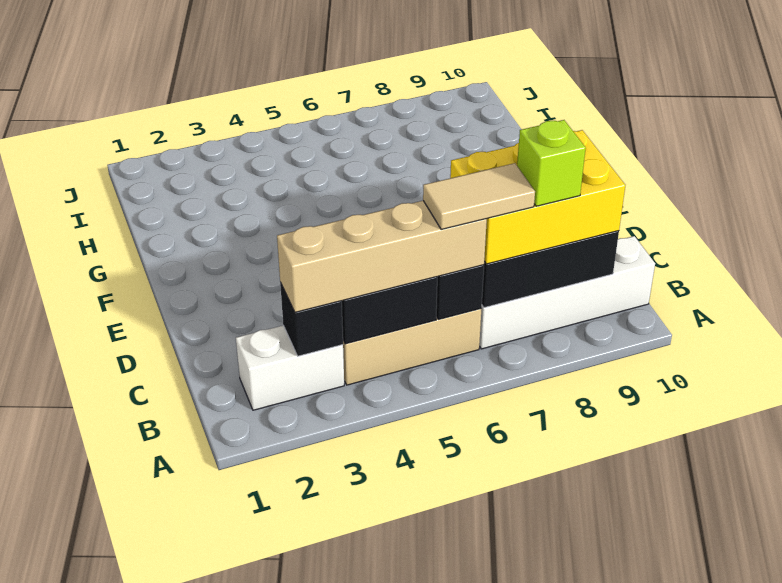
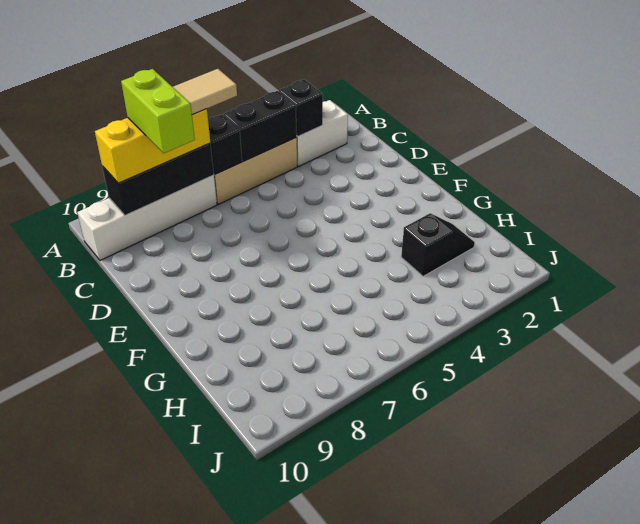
tan brick B3:B6 level 3 -> none
yellow brick B7:C9 level 3 -> yellow brick B7:B9 level 3
lime brick B8 level 4 -> lime brick B8:C8 level 4
none -> black slope H2:H3 level 1 top 3

